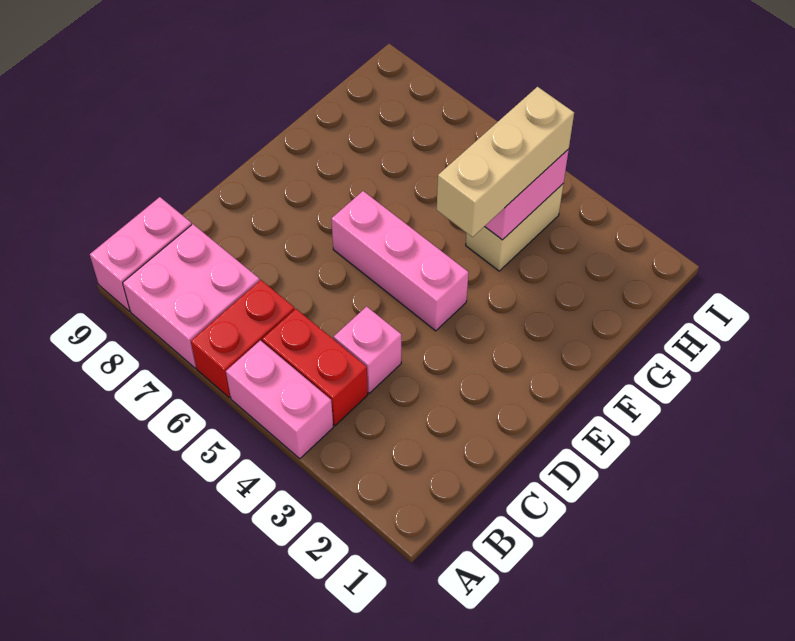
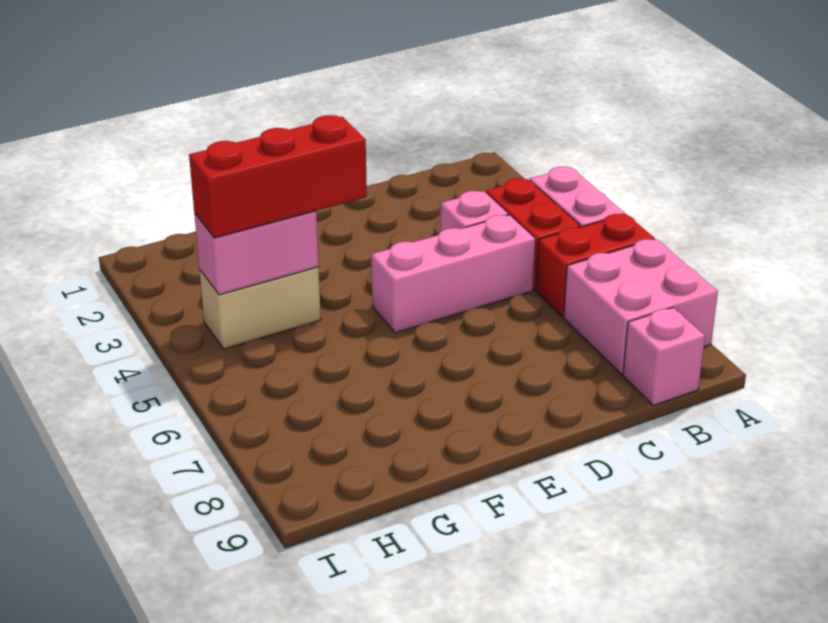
pink brick A9:B9 level 1 -> pink brick B9 level 1
pink brick E4:E6 level 1 -> pink brick C5:E5 level 1
tan brick F4:H4 level 3 -> red brick F4:H4 level 3

